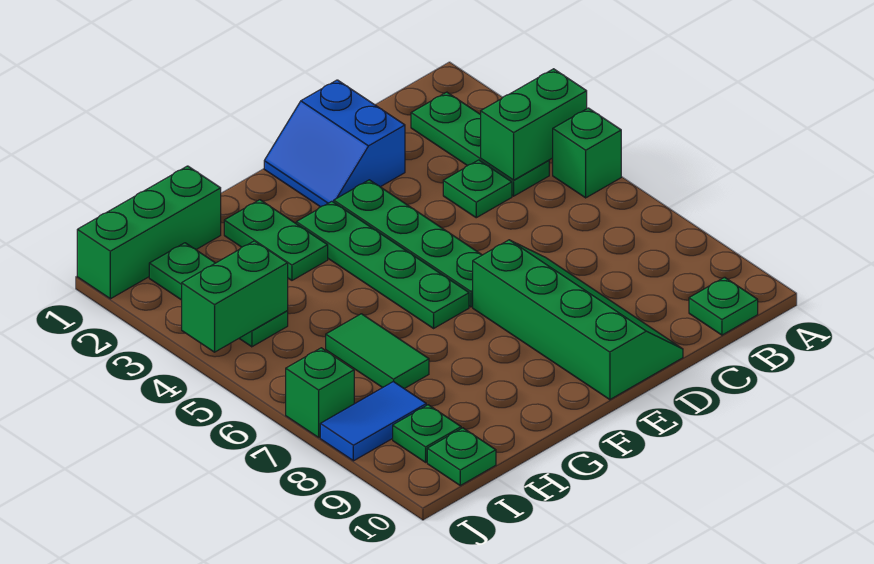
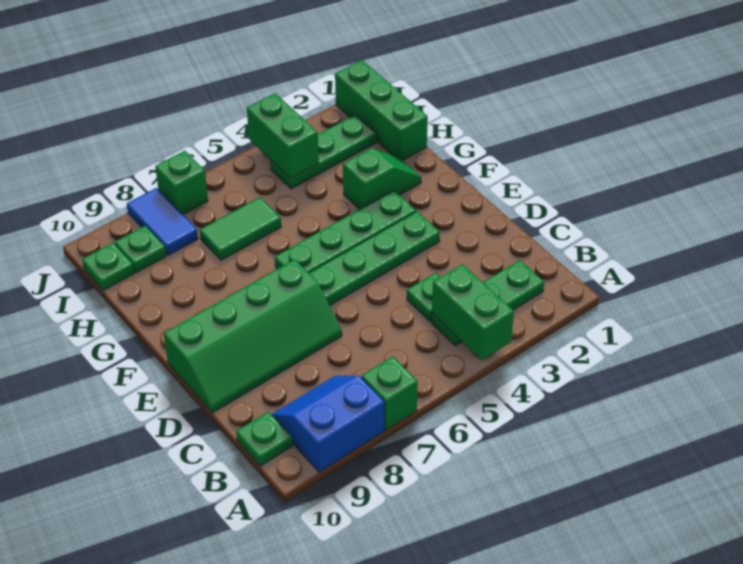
green brick A5 level 1 -> green brick A7 level 1
blue slope D1:E2 level 1 top D -> blue slope A8:B9 level 1 top A
green plate G2:G3 level 1 -> green slope G2:G3 level 1 top 3

